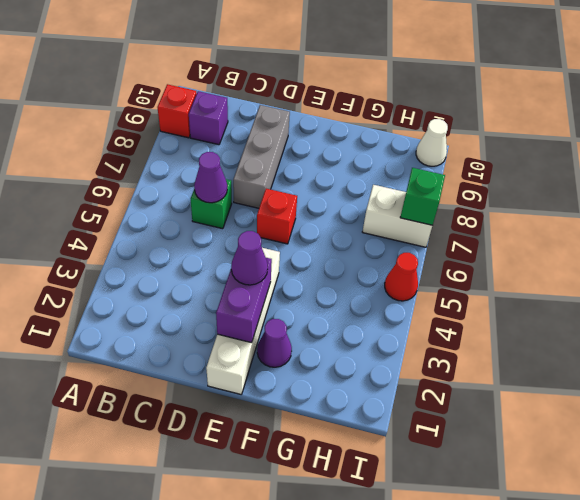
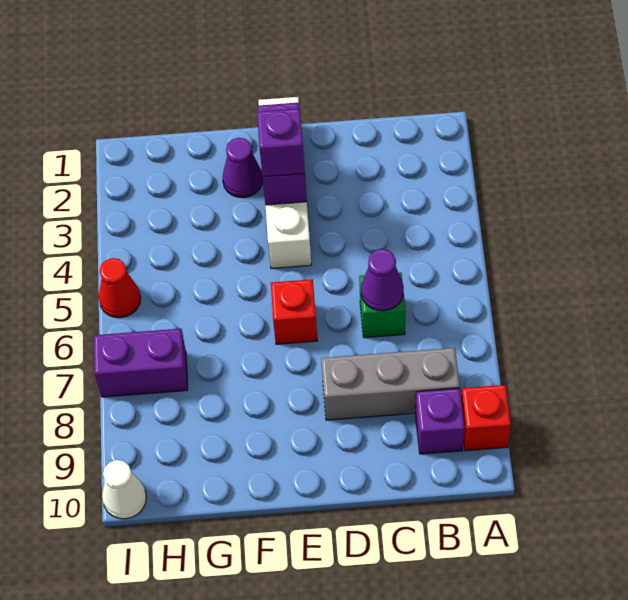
grey brick D7:D9 level 1 -> grey brick B8:D8 level 1
purple cone E3 level 3 -> purple brick E3 level 3
white brick H7:I7 level 1 -> purple brick H7:I7 level 1
green brick I7 level 2 -> none

